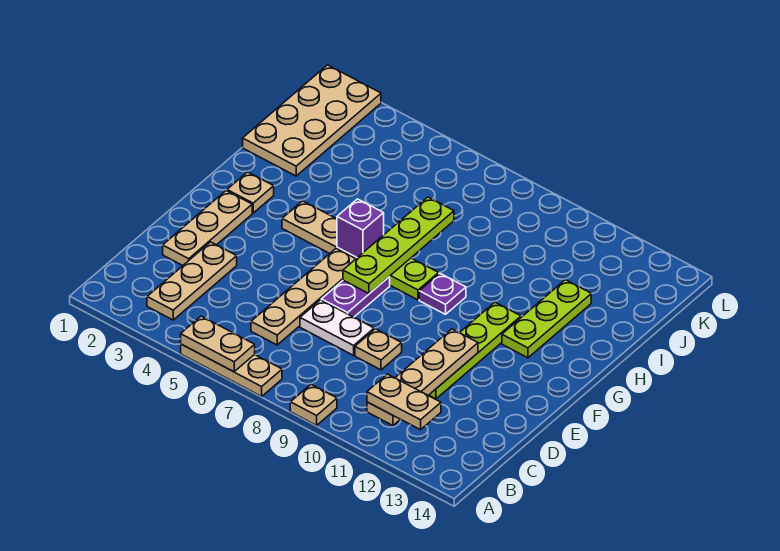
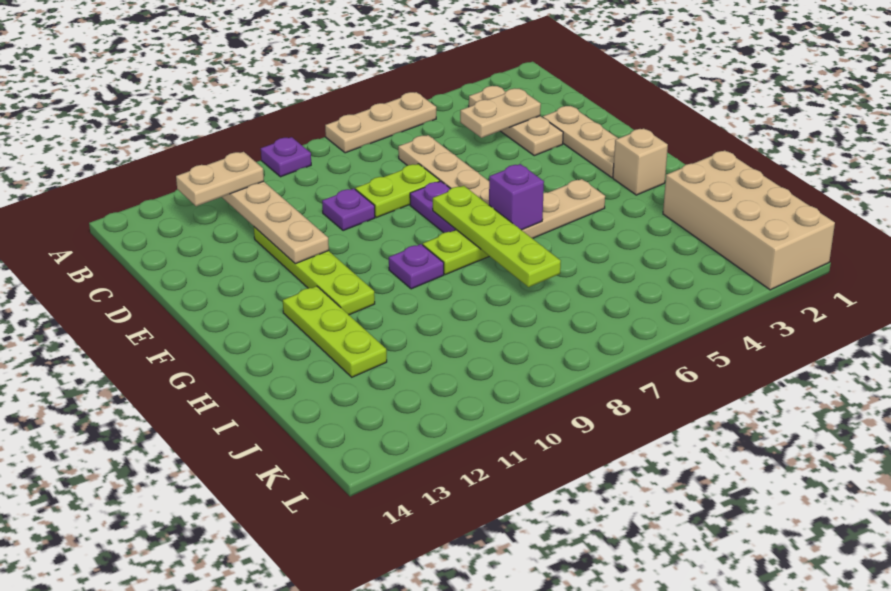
tan plate A5:A6 level 2 -> tan plate C3:C4 level 2
tan plate A9 level 1 -> purple plate A9 level 1
white plate D7:D8 level 1 -> lime plate D7:D8 level 1
tan plate D9 level 1 -> purple plate D9 level 1
tan plate G2 level 1 -> tan brick G2 level 1
tan plate I1:L2 level 1 -> tan brick I1:L2 level 1

